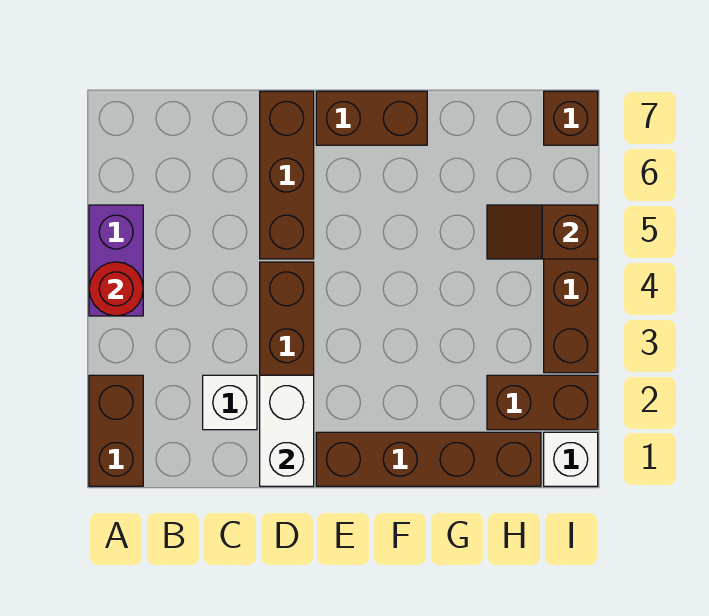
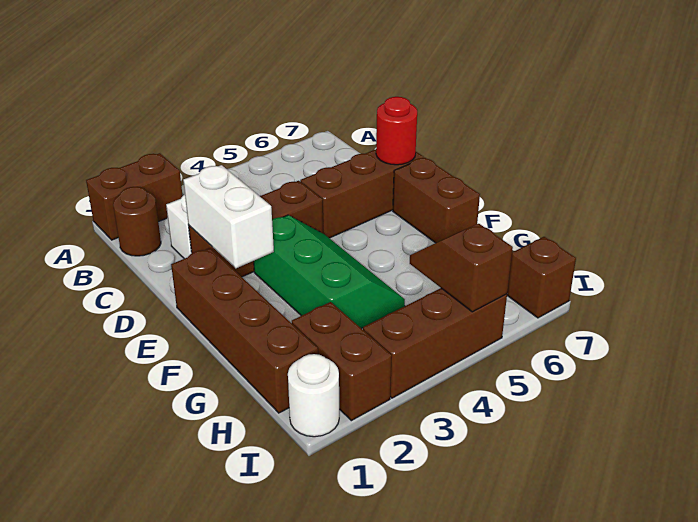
purple brick A4:A5 level 1 -> none
red round brick A4 level 2 -> red round brick D7 level 2
none -> brown round brick B1 level 1
white brick D1:D2 level 2 -> white brick D2:E2 level 2
none -> green slope E3:G4 level 1 top 3
white brick I1 level 1 -> white round brick I1 level 1

